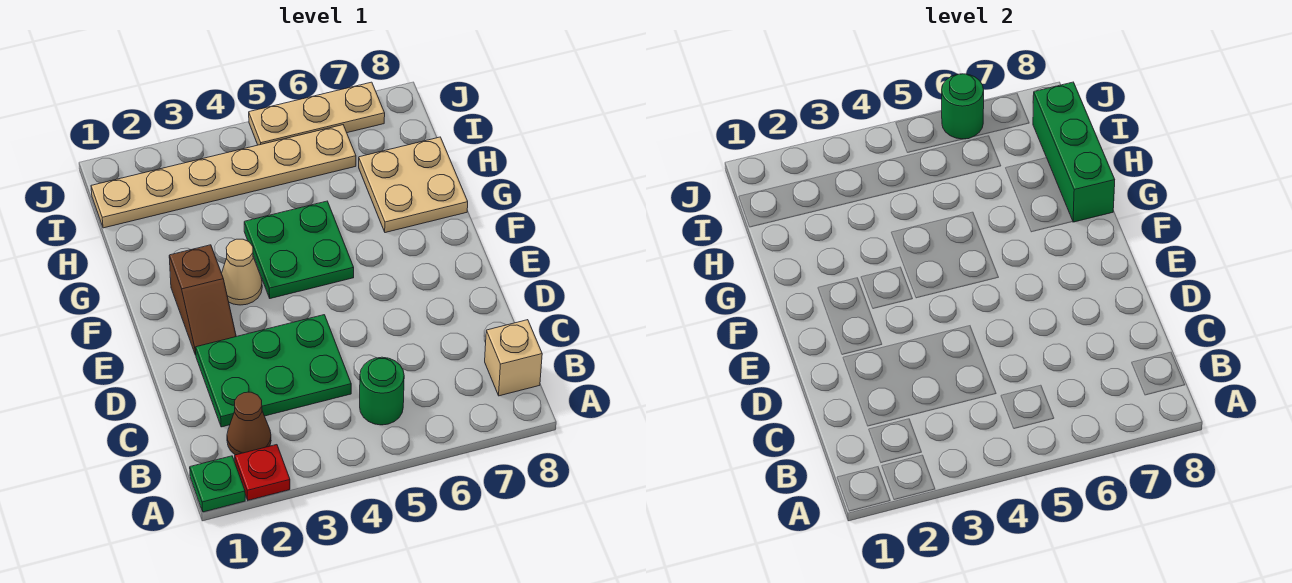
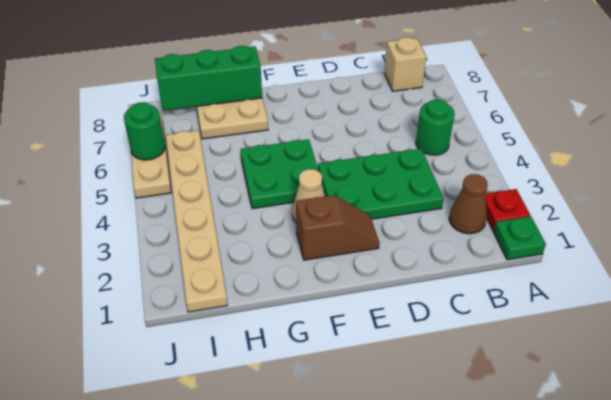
green plate C2:D4 level 1 -> green plate C3:E4 level 1

